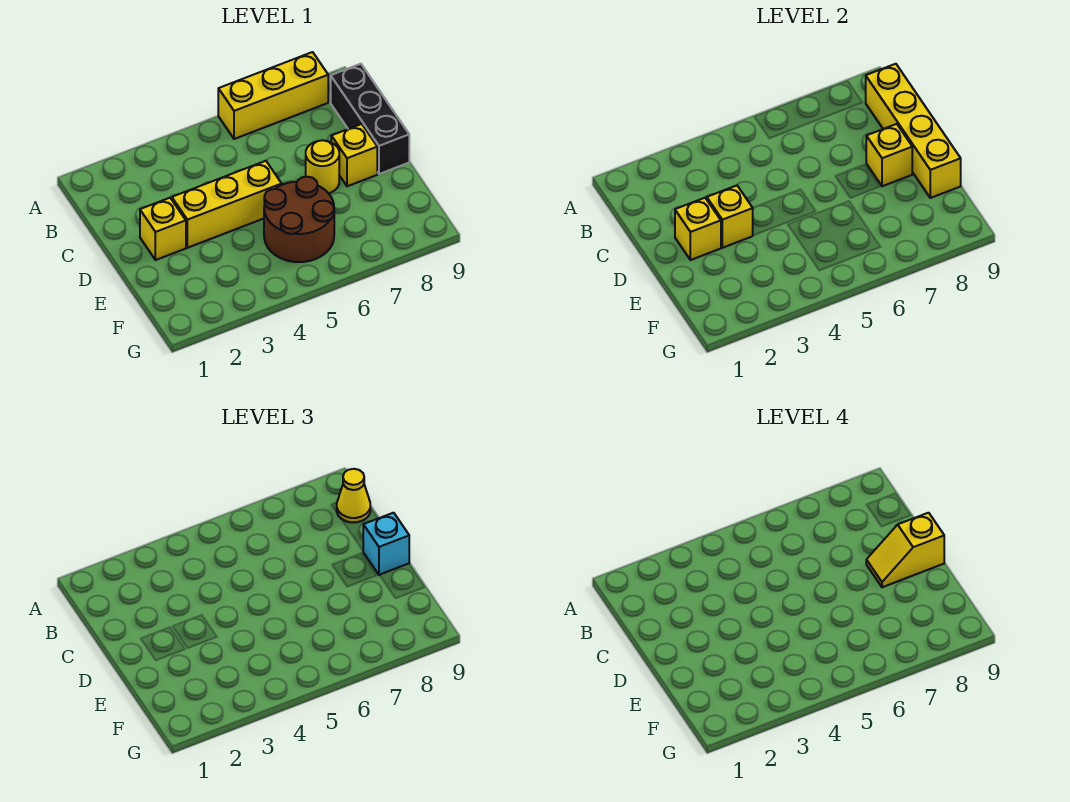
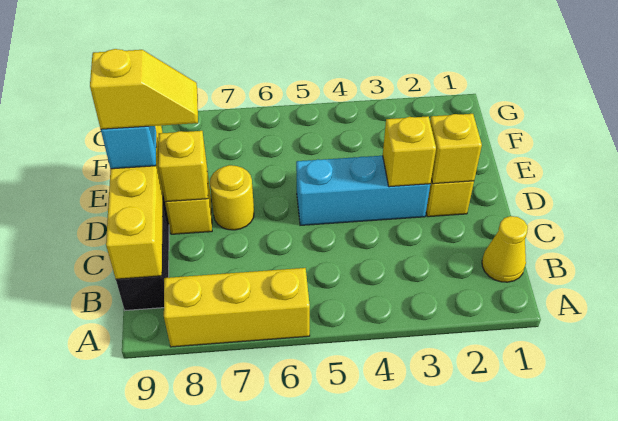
yellow cone B9 level 3 -> yellow cone B1 level 1
yellow brick D3:D5 level 1 -> cyan brick D3:D5 level 1
brown round brick E5:F6 level 1 -> none

